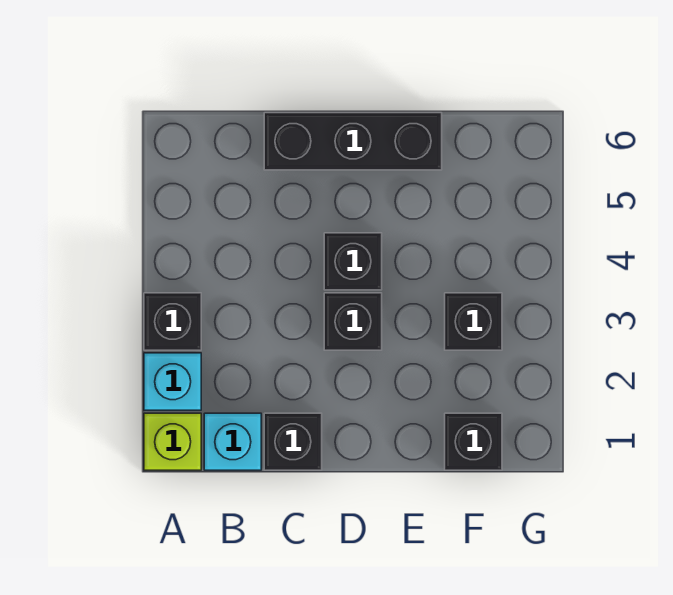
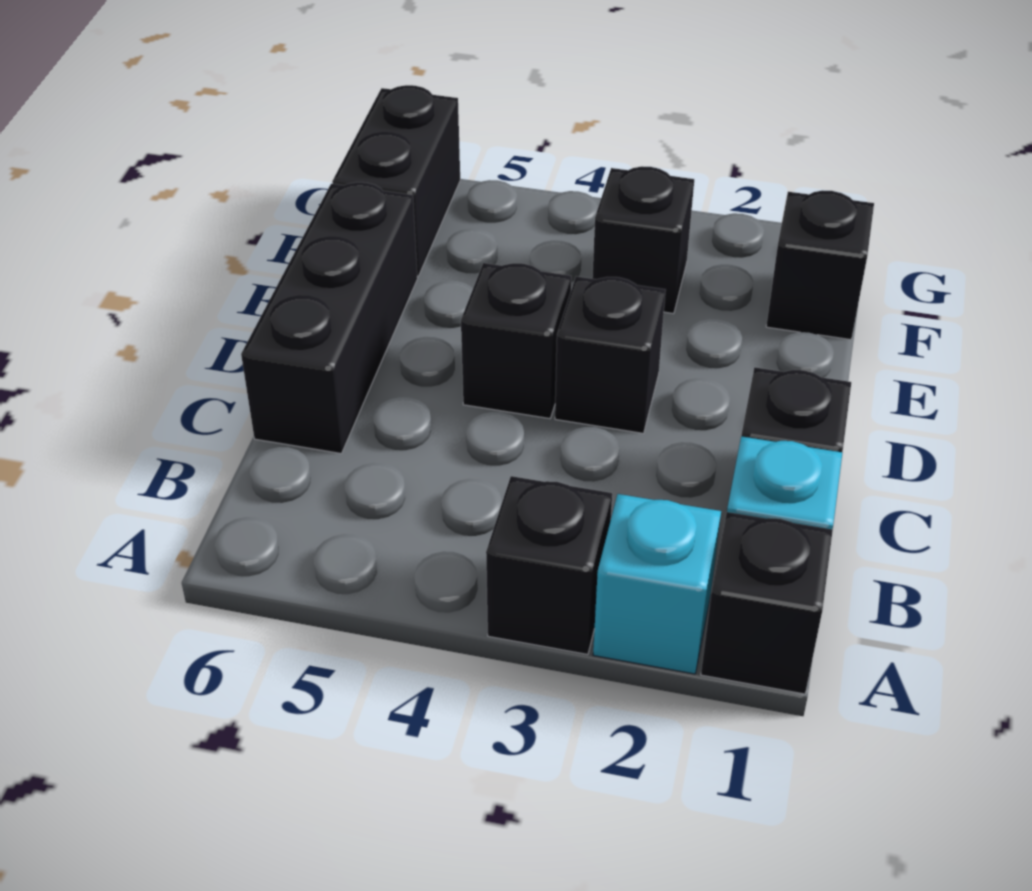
lime brick A1 level 1 -> black brick A1 level 1
none -> black brick F6:G6 level 1

